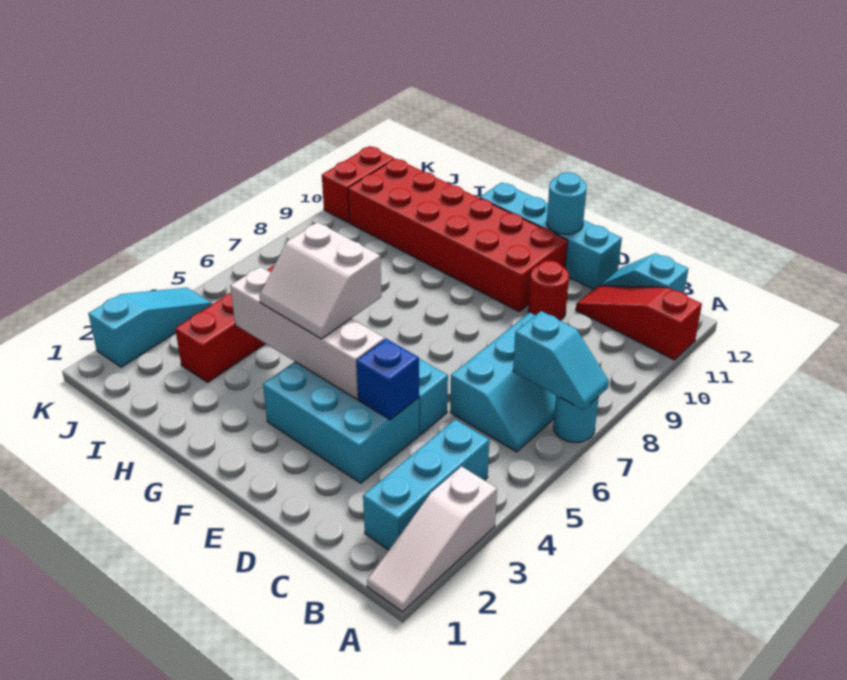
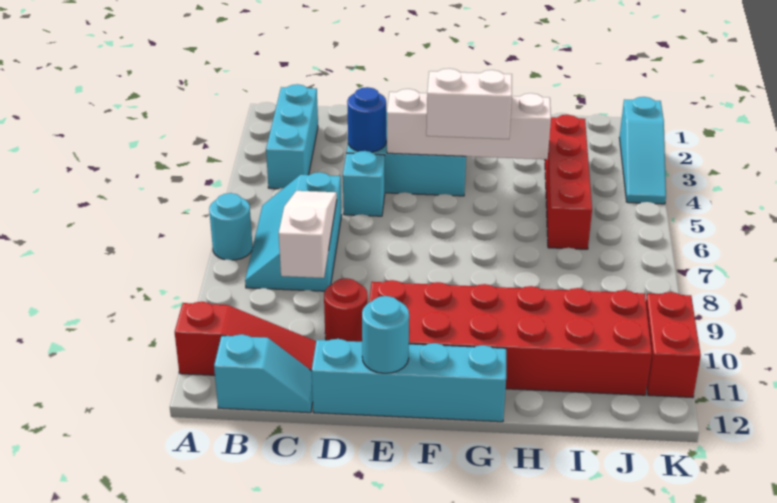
white slope A1:A3 level 1 top 3 -> white slope C7:C9 level 2 top 9
cyan slope A7:B7 level 2 top B -> none
blue brick D4 level 2 -> blue round brick D4 level 2

